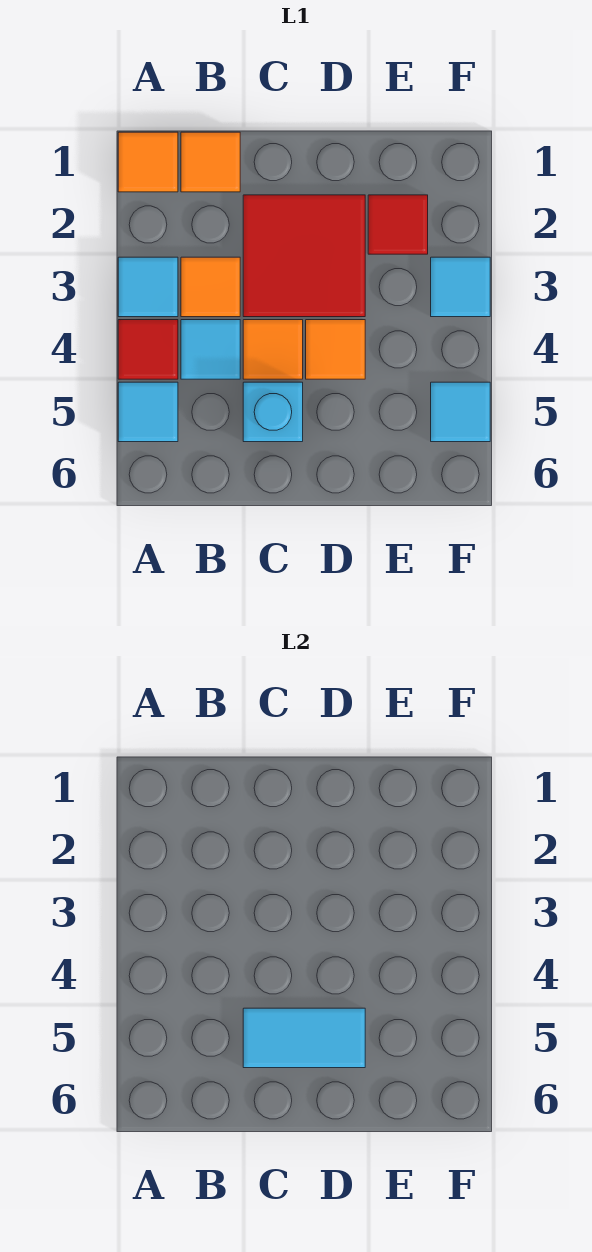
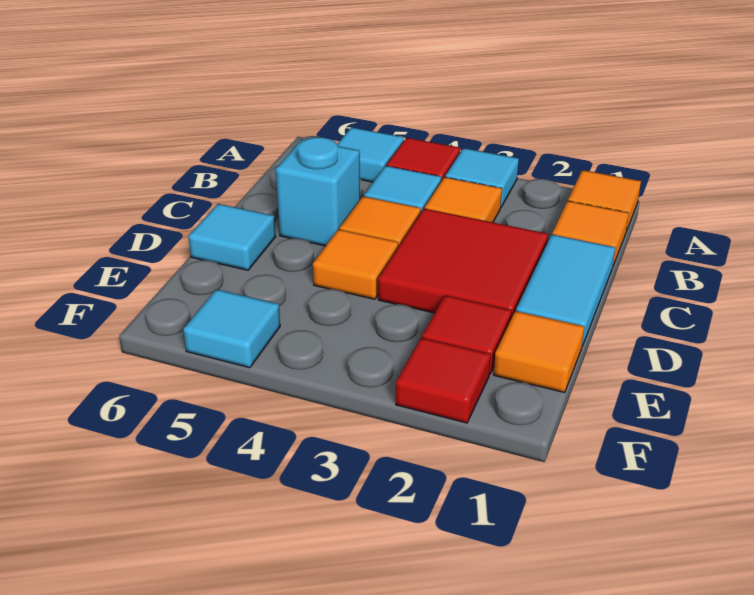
cyan tile C5:D5 level 2 -> cyan tile C1:D1 level 1
none -> orange tile E1 level 1
none -> red tile F2 level 1
cyan tile F3 level 1 -> cyan tile D6 level 1

